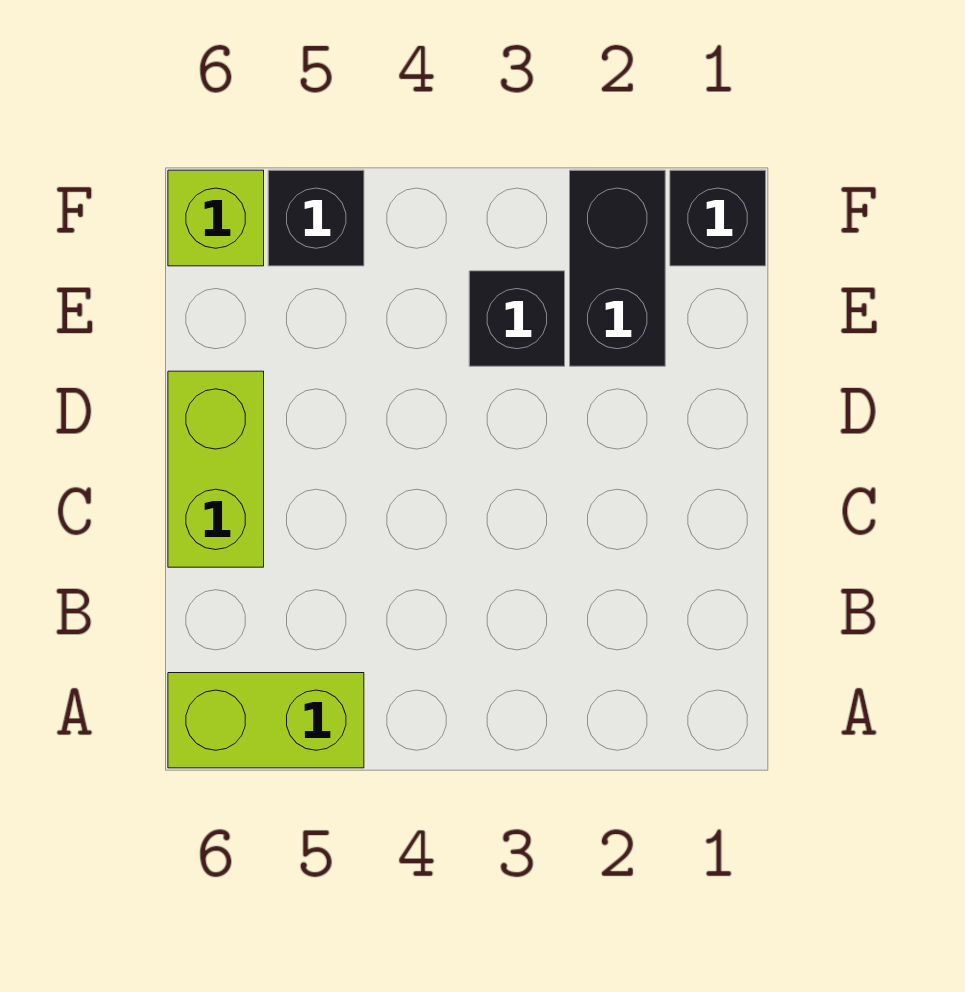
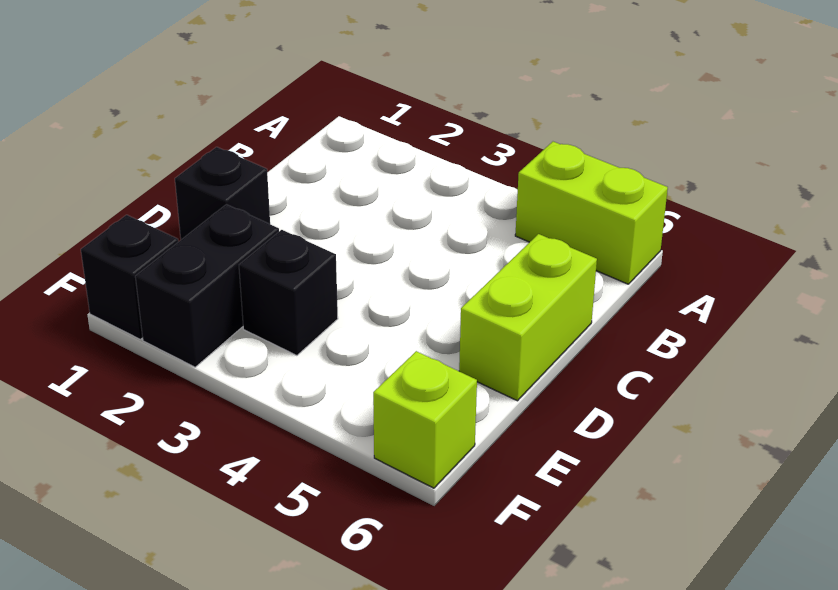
black brick F5 level 1 -> black brick D1 level 1

